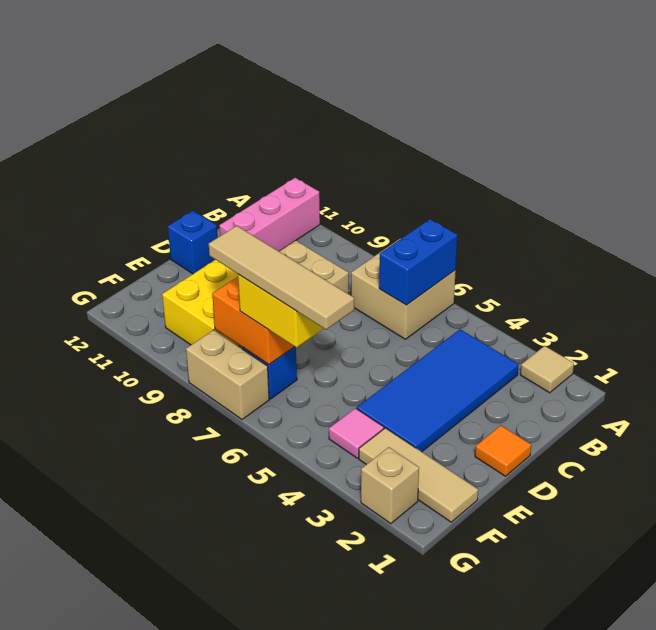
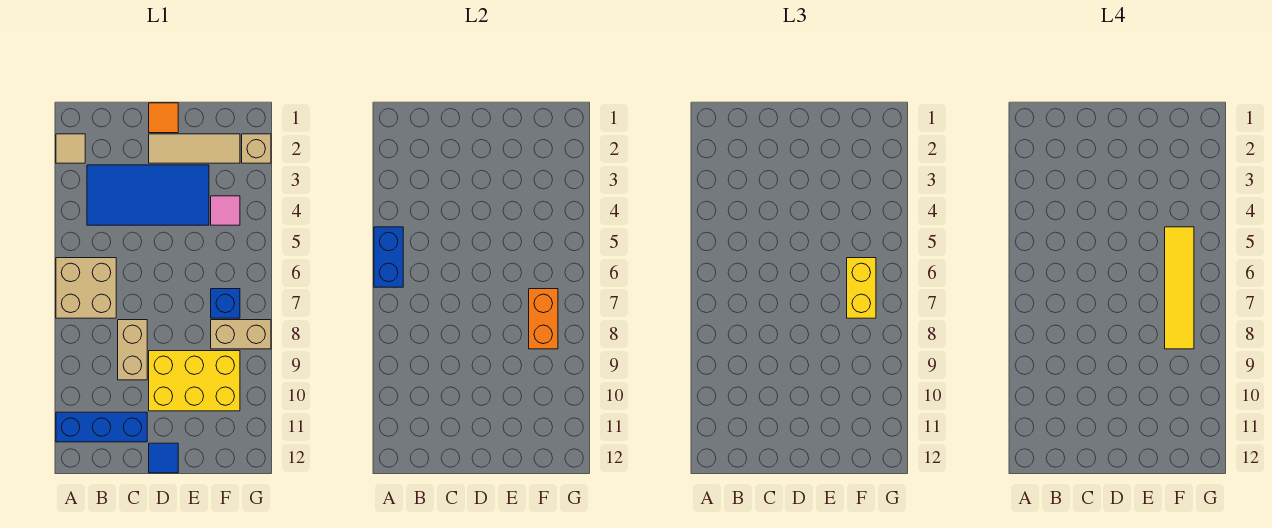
blue brick A6:B6 level 2 -> blue brick A5:A6 level 2
pink brick A11:C11 level 1 -> blue brick A11:C11 level 1
blue brick D12 level 1 -> blue tile D12 level 1
tan tile F1:F3 level 1 -> tan tile D2:F2 level 1
tan tile F5:F8 level 4 -> yellow tile F5:F8 level 4
tan brick G7:G8 level 1 -> tan brick F8:G8 level 1

